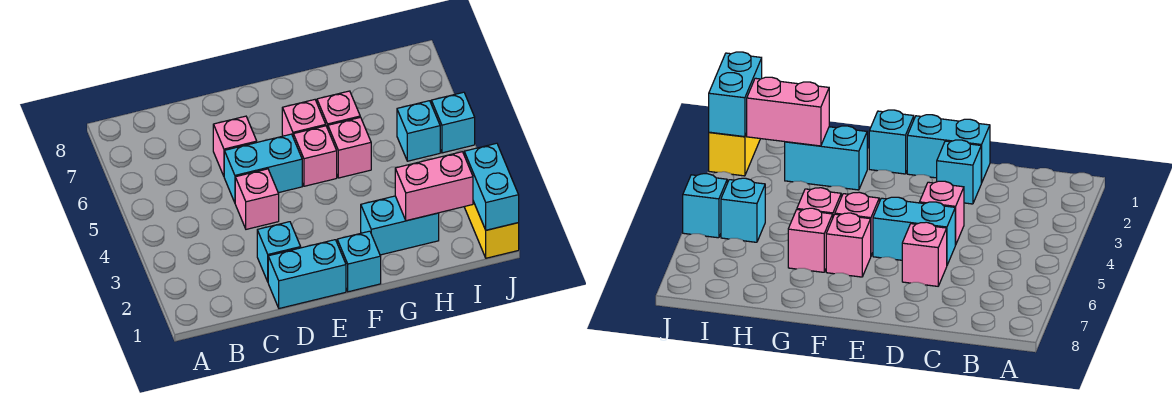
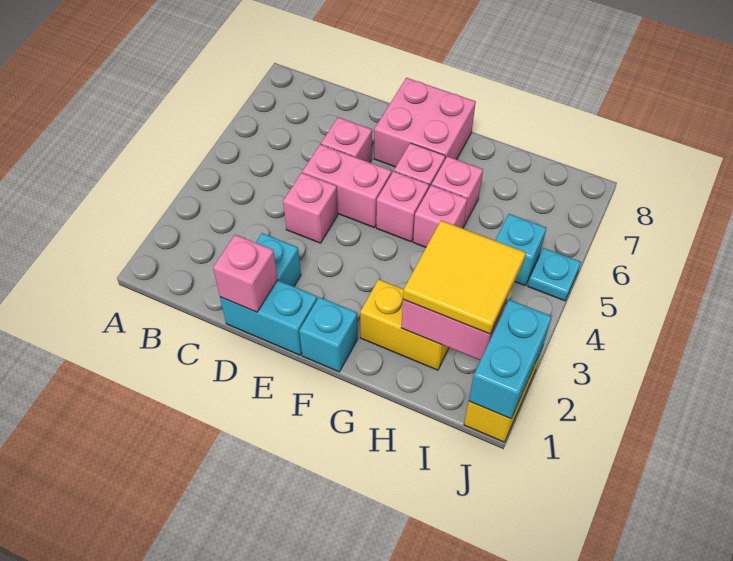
none -> pink brick D1 level 2
cyan brick D5:E5 level 1 -> pink brick D5:E5 level 1
none -> pink brick E7:F8 level 1
cyan brick G2:H2 level 1 -> yellow brick G2:H2 level 1
none -> yellow tile H2:I3 level 3
cyan brick J5 level 1 -> cyan plate J5 level 1

